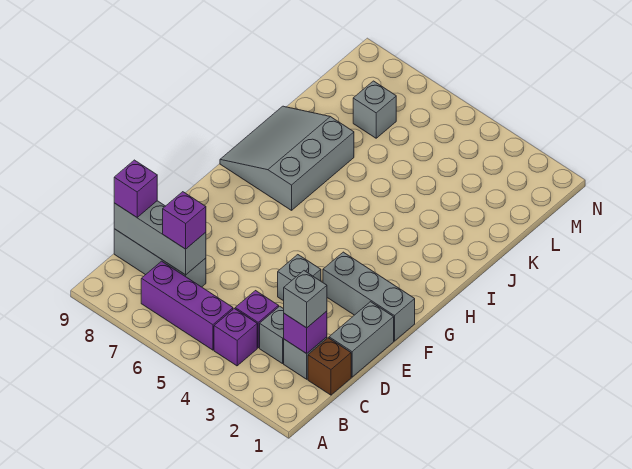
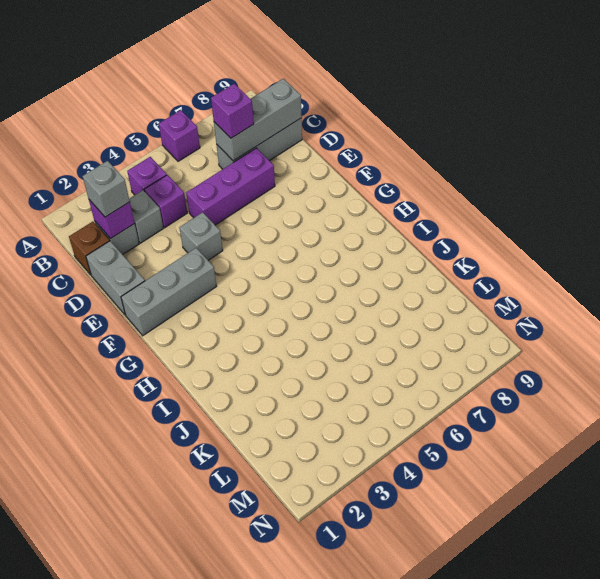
purple brick B5:B7 level 1 -> purple brick D5:D7 level 1
purple brick C9 level 3 -> purple brick A6 level 1
grey slope H7:J9 level 1 top 7 -> none
grey brick L7 level 1 -> none

